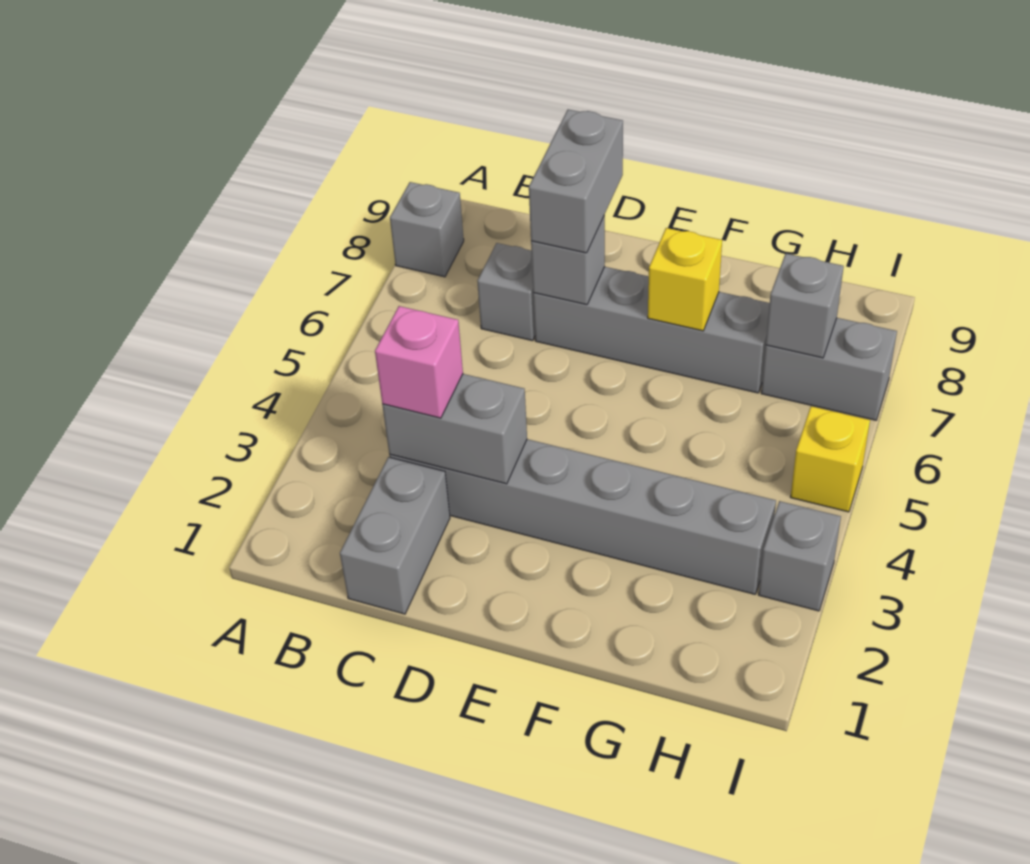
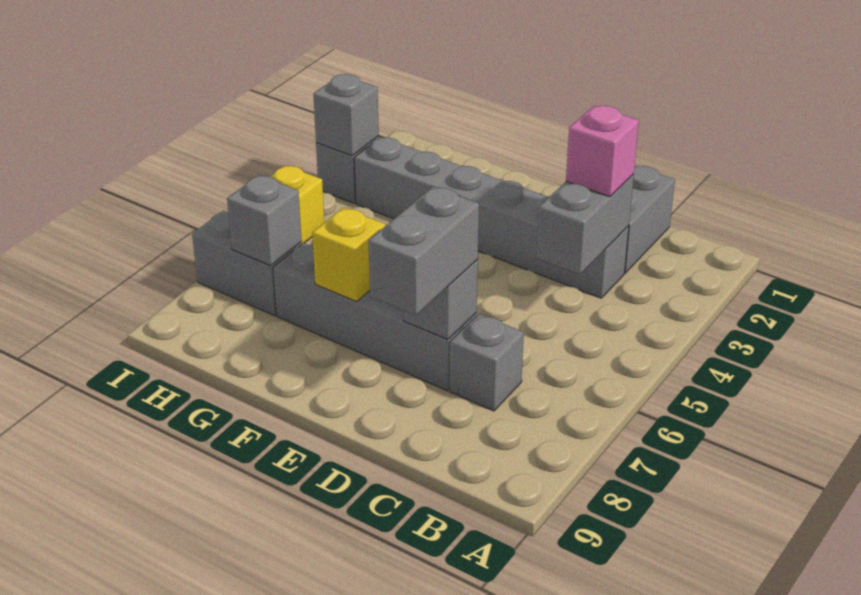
grey brick A8 level 1 -> grey brick I3 level 2
grey brick C3:D3 level 2 -> grey brick C3:C4 level 2

